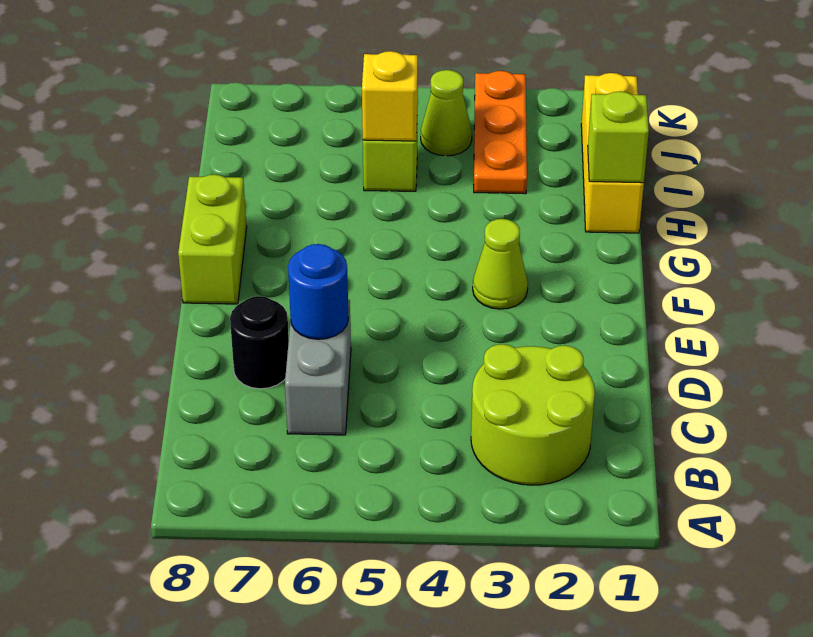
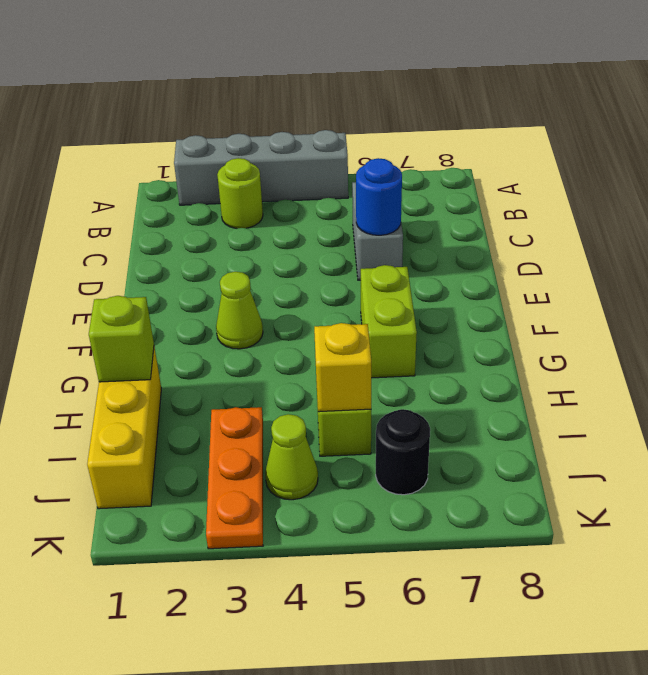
none -> grey brick A2:A5 level 1
lime round brick B2:C3 level 1 -> lime round brick B3 level 1
black round brick D7 level 1 -> black round brick J6 level 1
lime brick F8:G8 level 1 -> lime brick F6:G6 level 1

